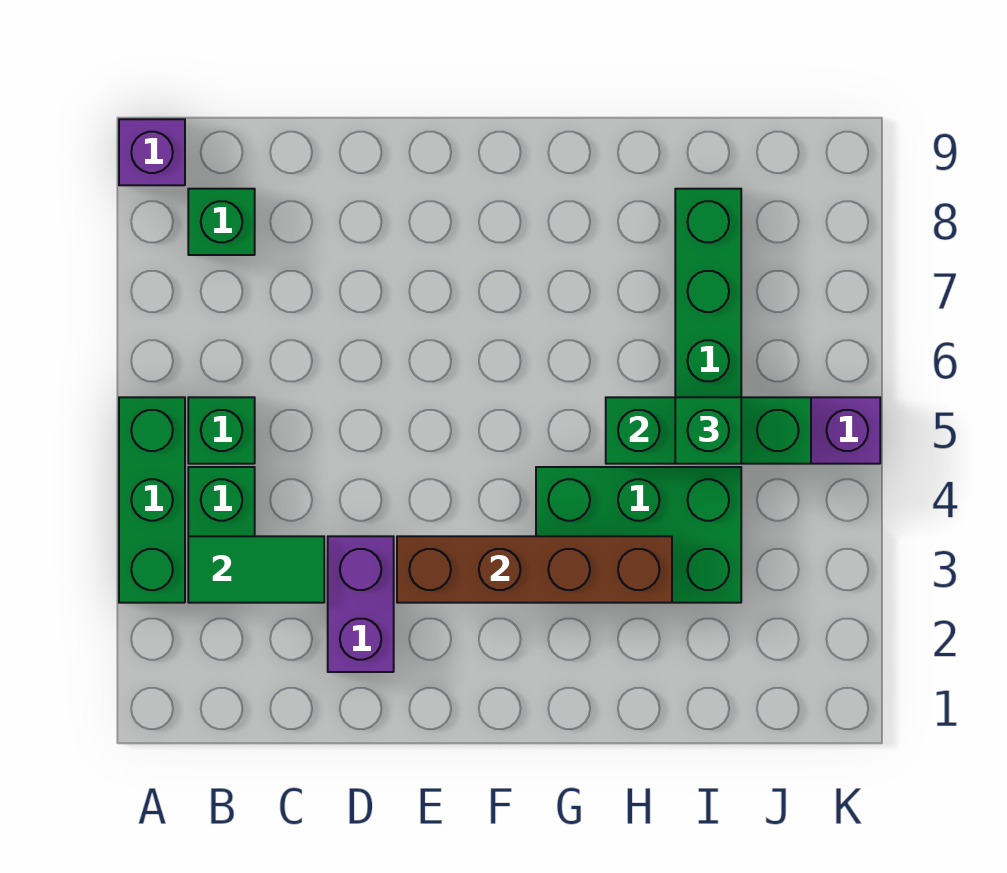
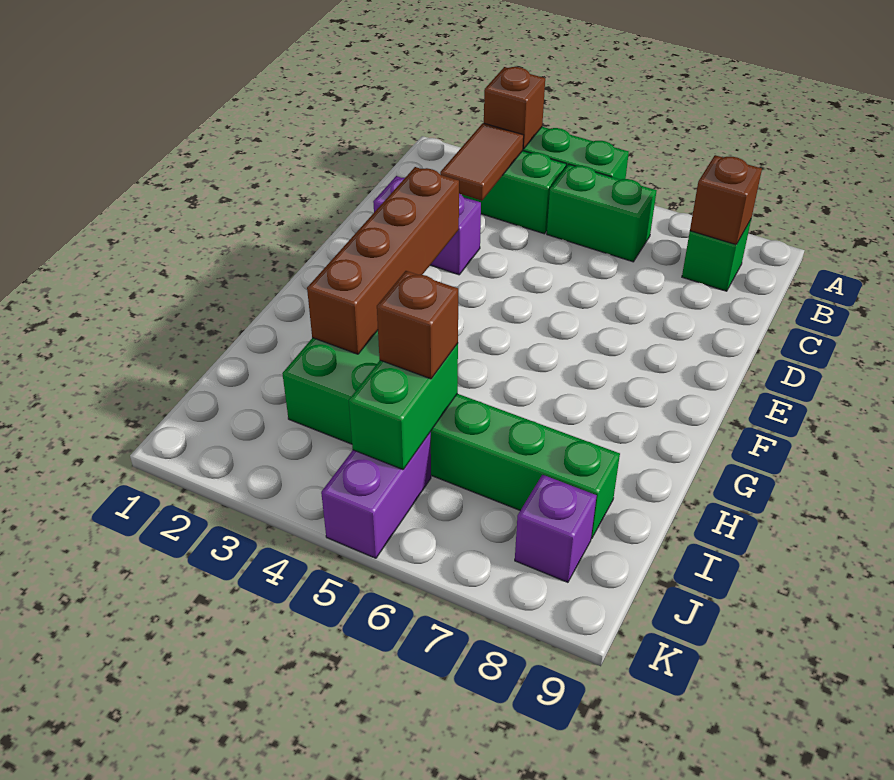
none -> brown brick A3 level 2
purple brick A9 level 1 -> purple brick J8 level 1
green tile B3:C3 level 2 -> brown tile B3:C3 level 2
green brick B5 level 1 -> green brick B5:B6 level 1
none -> brown brick B8 level 2
green brick H5:J5 level 2 -> green brick I5:J5 level 2
green brick I5 level 3 -> brown brick I5 level 3

